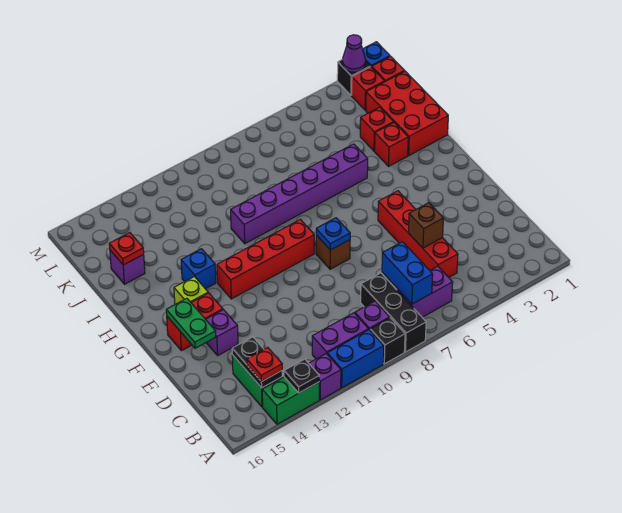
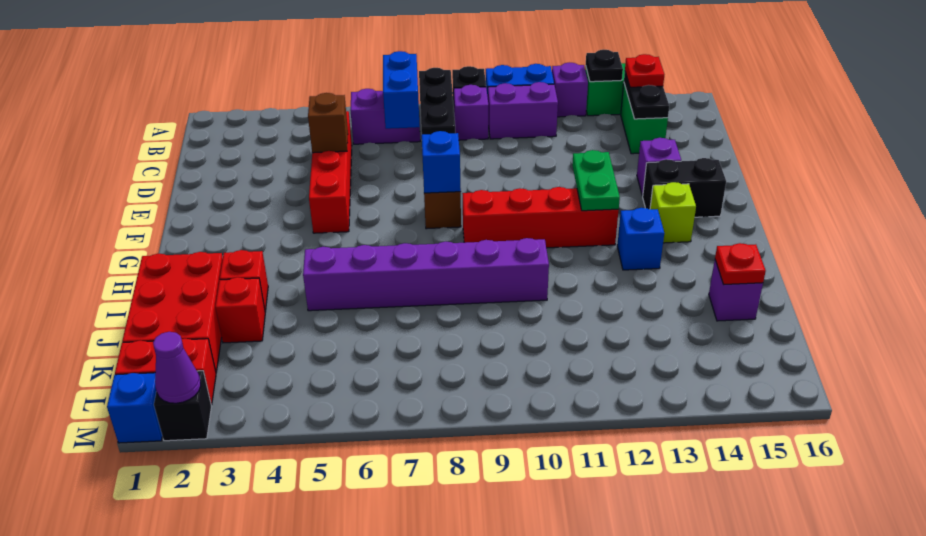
green plate E15:F15 level 2 -> green plate F12:G12 level 2
blue plate F8 level 2 -> blue brick F8 level 2
red brick F14:F15 level 1 -> black brick F14:F15 level 1

